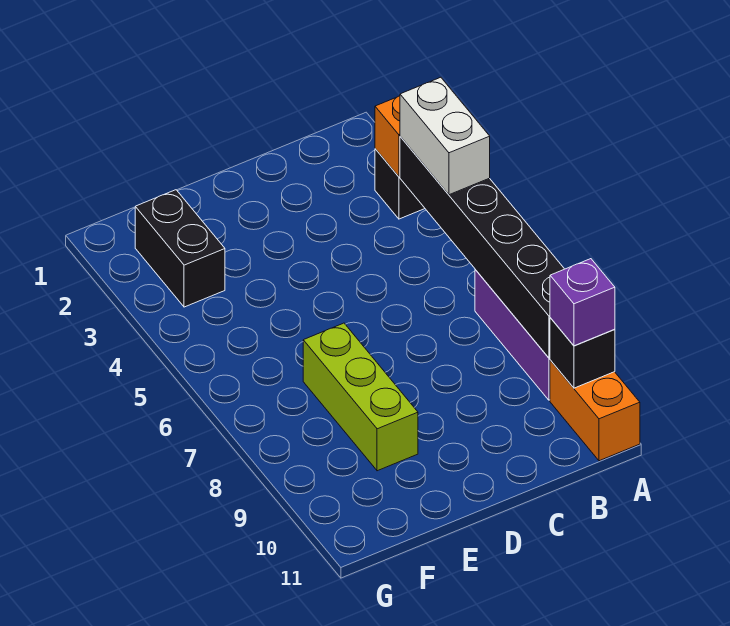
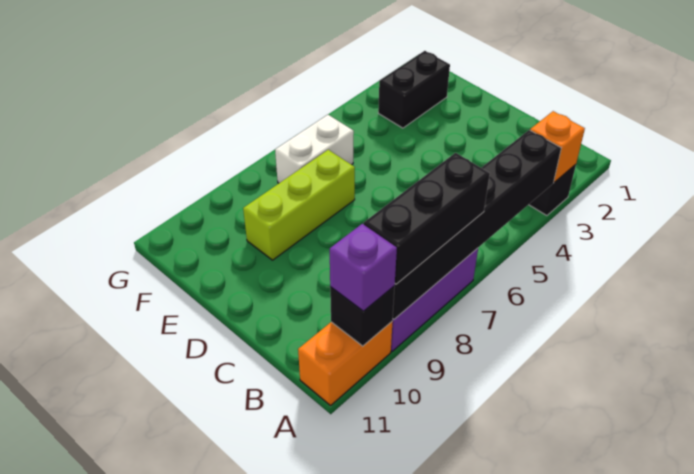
white brick A4:A5 level 3 -> white brick F6:F7 level 1
none -> black brick A7:A9 level 3

